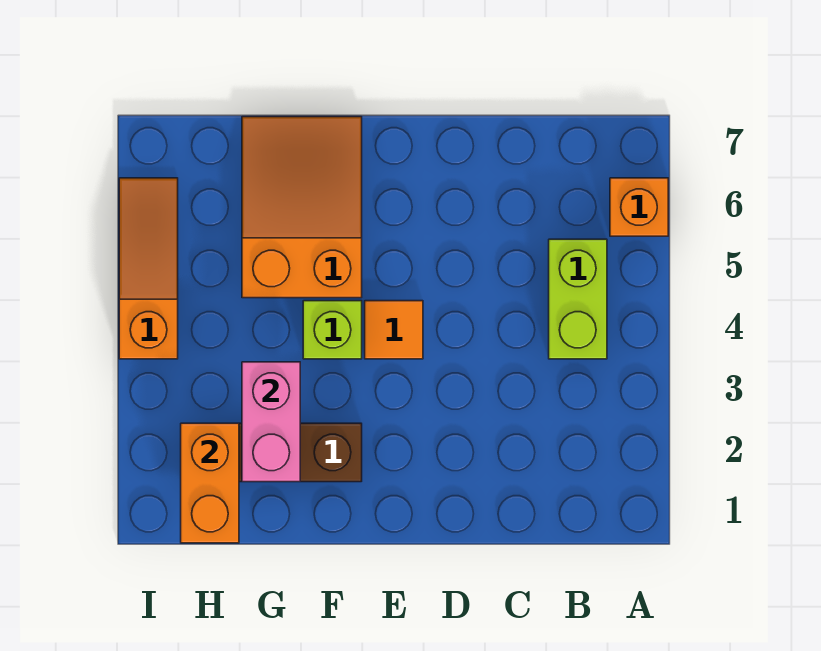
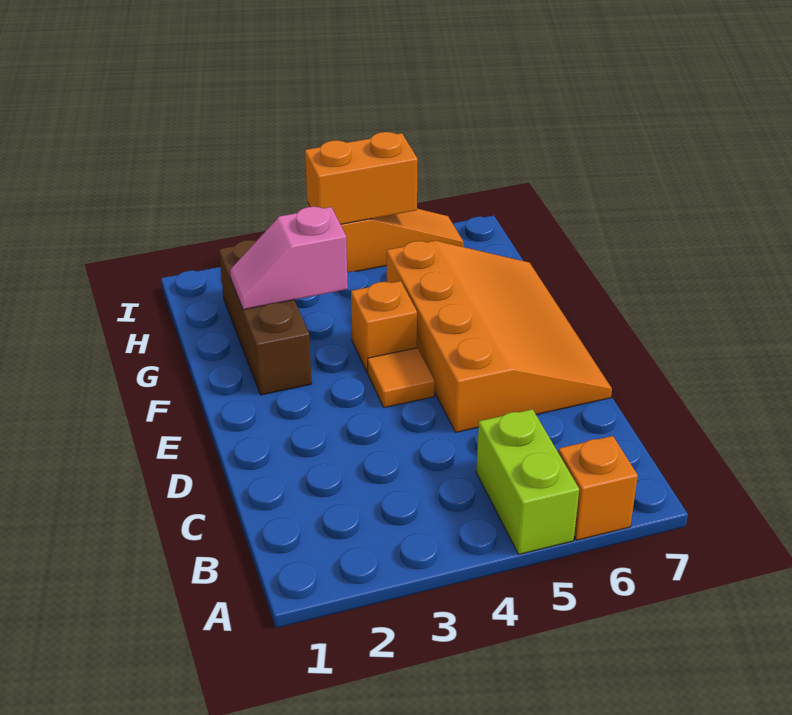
lime brick B4:B5 level 1 -> lime brick A5:B5 level 1
lime brick F4 level 1 -> orange brick F4 level 1
orange slope F5:G7 level 1 top 5 -> orange slope D5:G7 level 1 top 5
pink brick G2:G3 level 2 -> pink slope G2:G3 level 2 top 3
orange brick H1:H2 level 2 -> orange brick I4:I5 level 2

